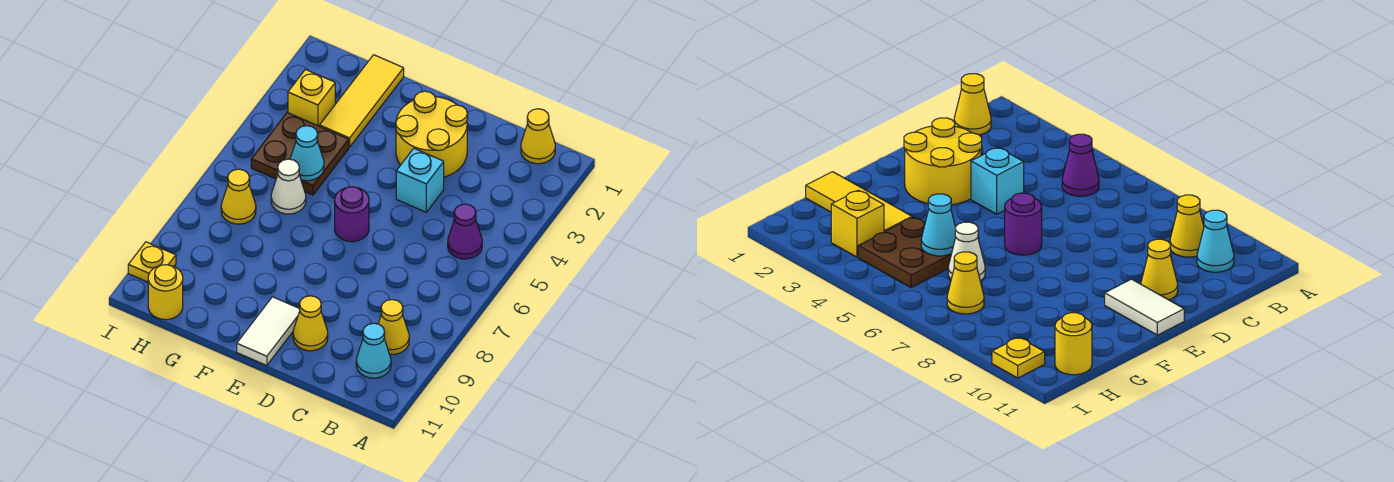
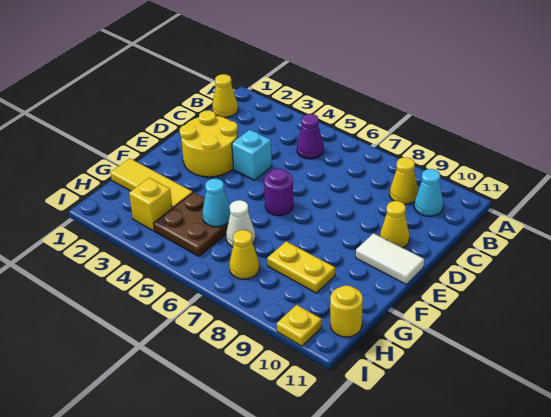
none -> yellow plate G8:G9 level 1

